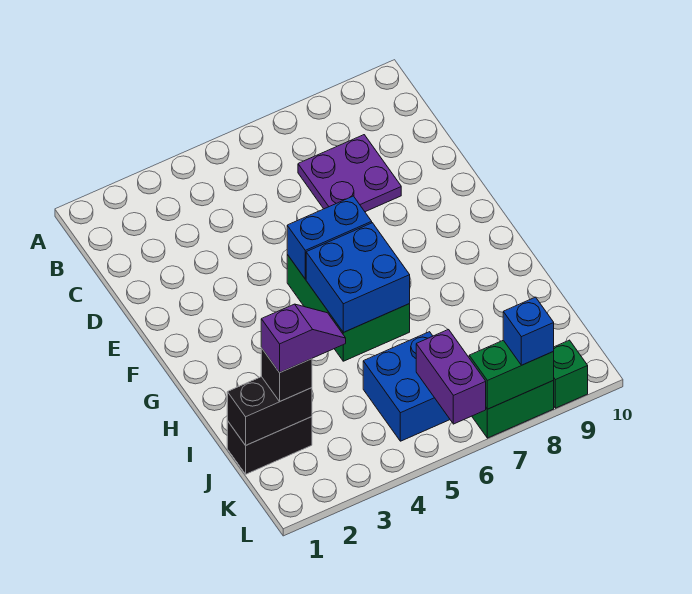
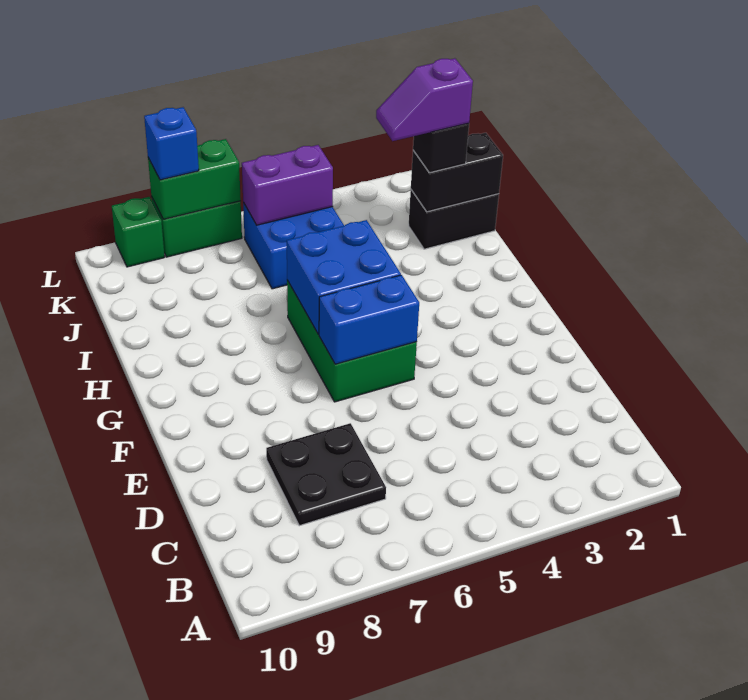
purple plate C7:D8 level 1 -> black plate C7:D8 level 1
purple brick K6:L6 level 2 -> purple brick K5:K6 level 2

